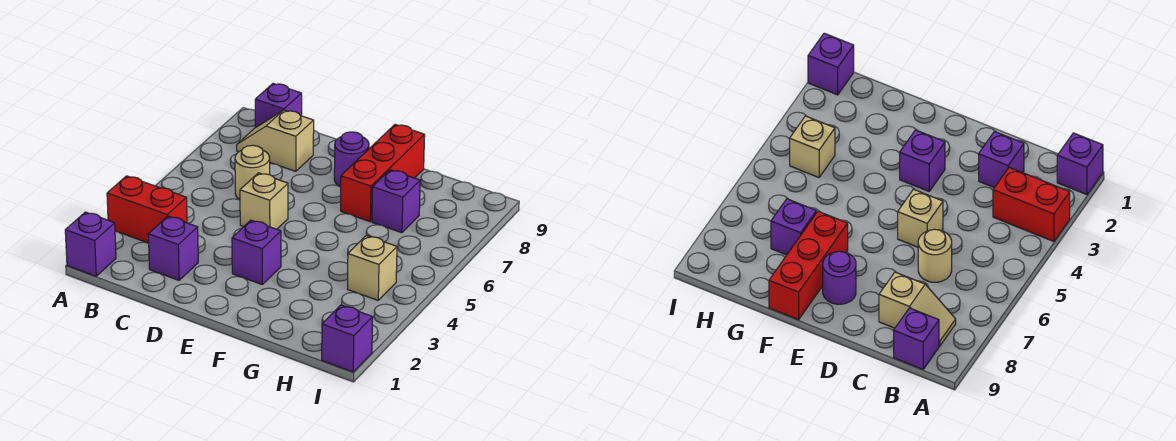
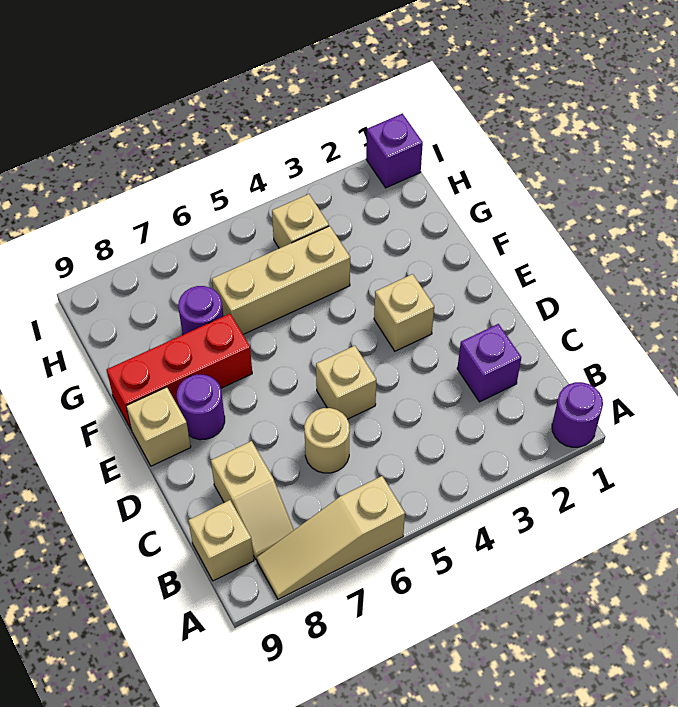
purple brick A1 level 1 -> purple round brick A1 level 1
red brick A3:B3 level 1 -> none
none -> tan slope A6:A8 level 1 top 6
purple brick B9 level 1 -> tan brick B9 level 1
purple brick E3 level 1 -> tan brick E3 level 1
none -> tan brick E9 level 1
none -> tan brick G4:G6 level 1
purple brick G7 level 1 -> purple round brick G7 level 1

